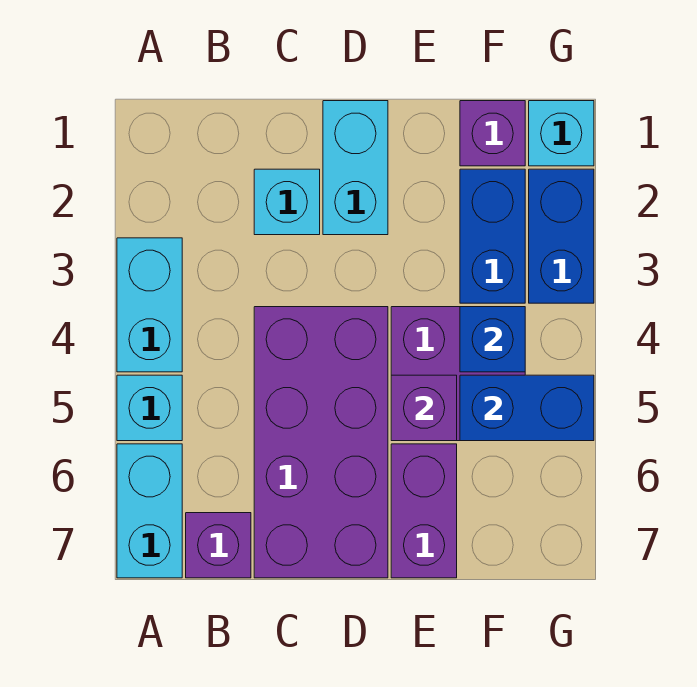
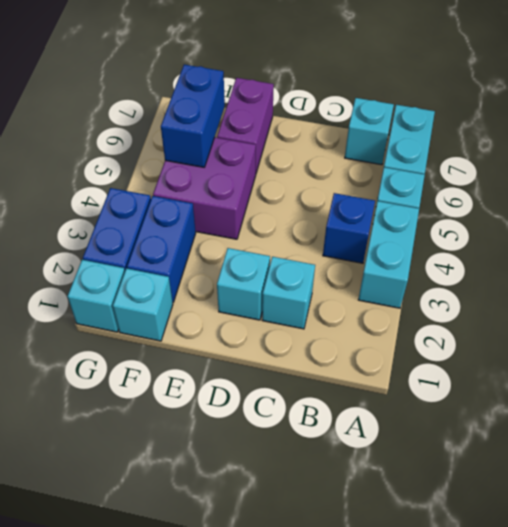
purple brick B7 level 1 -> cyan brick B7 level 1
purple brick C4:D7 level 1 -> none
cyan brick D1:D2 level 1 -> cyan brick D2 level 1
purple brick E5 level 2 -> none
purple brick F1 level 1 -> cyan brick F1 level 1
blue brick F4 level 2 -> blue brick B4 level 1
blue brick F5:G5 level 2 -> blue brick F5:F6 level 2

